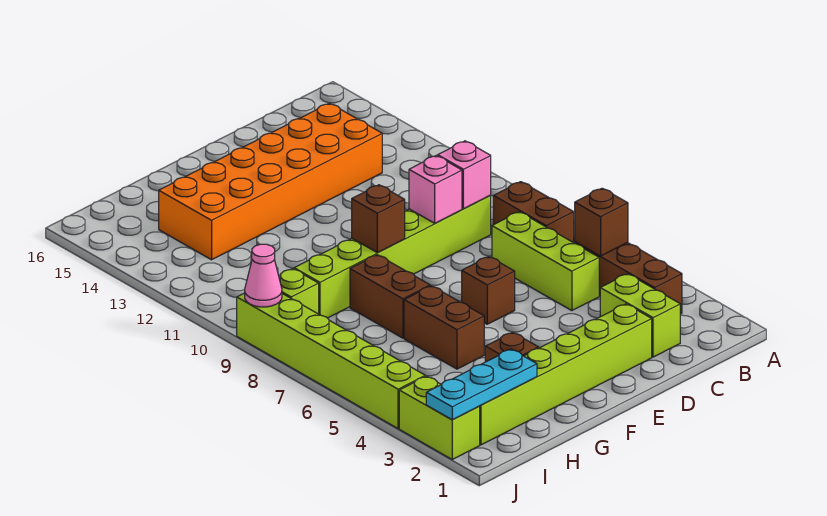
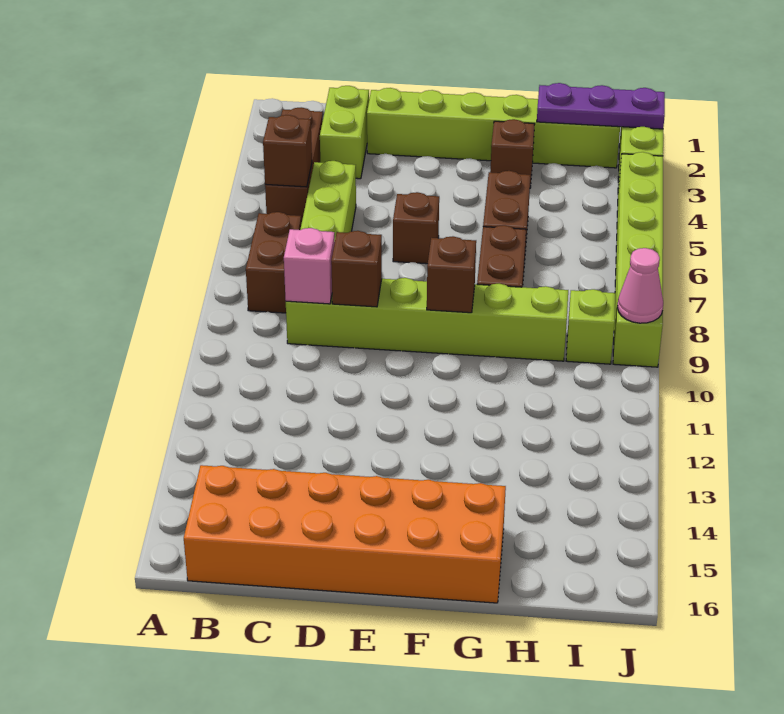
orange brick C13:H14 level 1 -> orange brick B15:G16 level 1
pink brick D9 level 2 -> brown brick D9 level 2
cyan plate H2:J2 level 2 -> purple plate H2:J2 level 2

